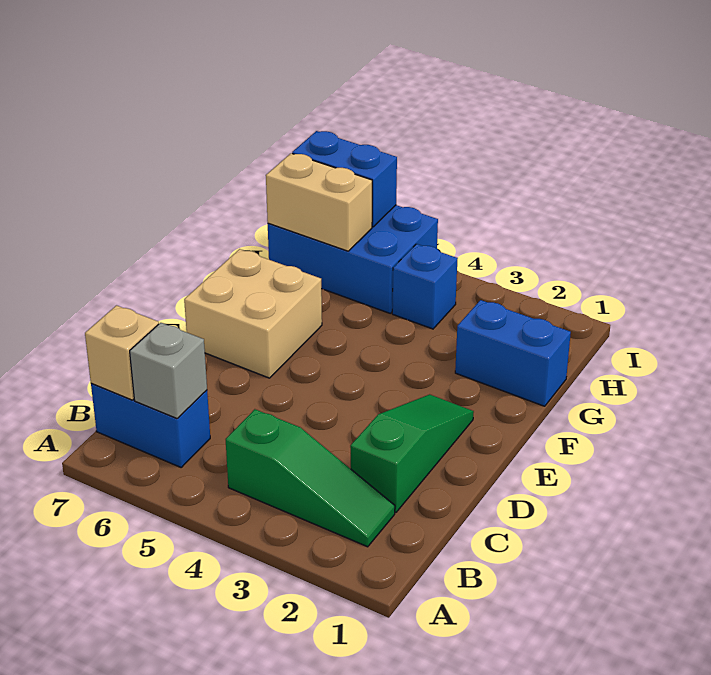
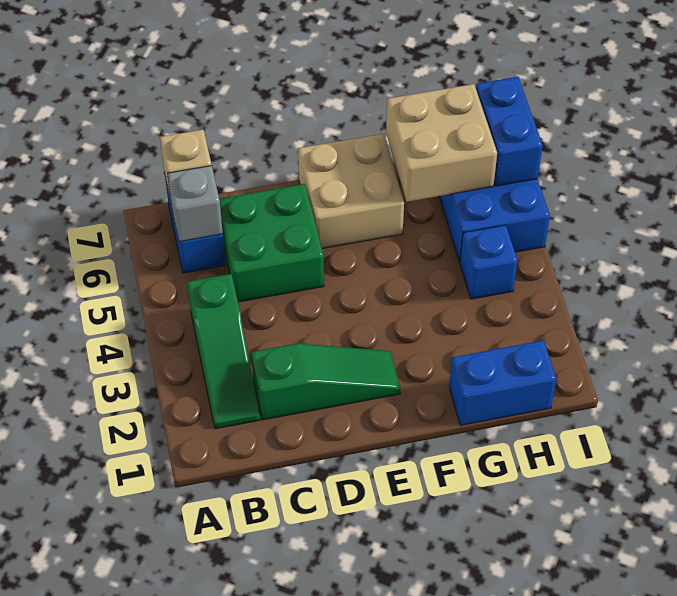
none -> green brick C5:D6 level 1
blue brick G1:G2 level 1 -> blue brick G1:H1 level 1
tan brick H6:H7 level 2 -> tan brick G6:H7 level 2

